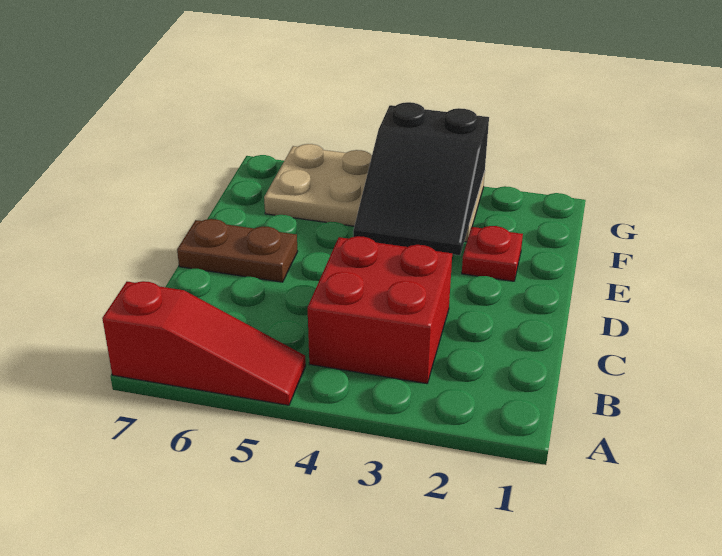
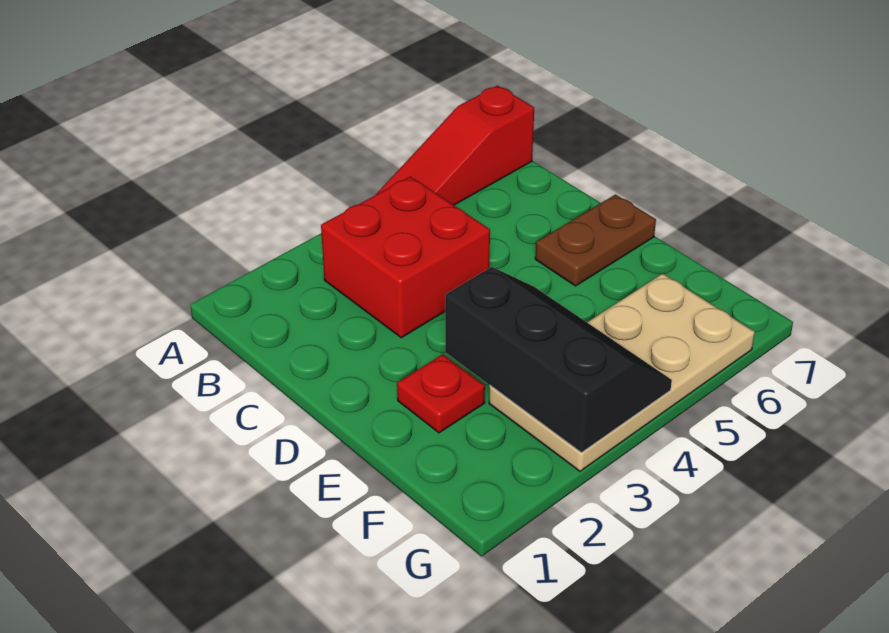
black slope E3:G4 level 2 top G -> black slope E3:G4 level 2 top 3

